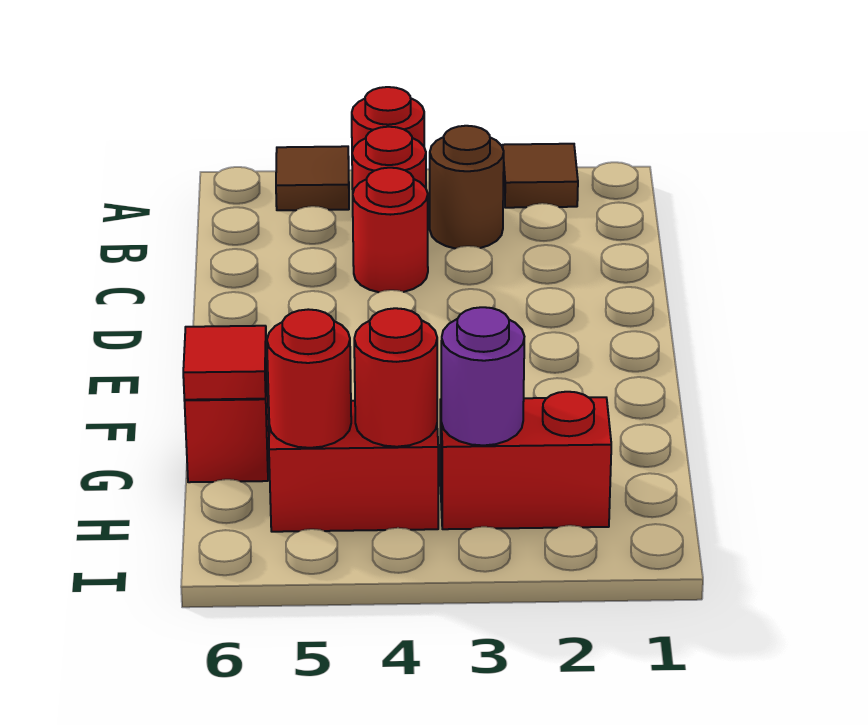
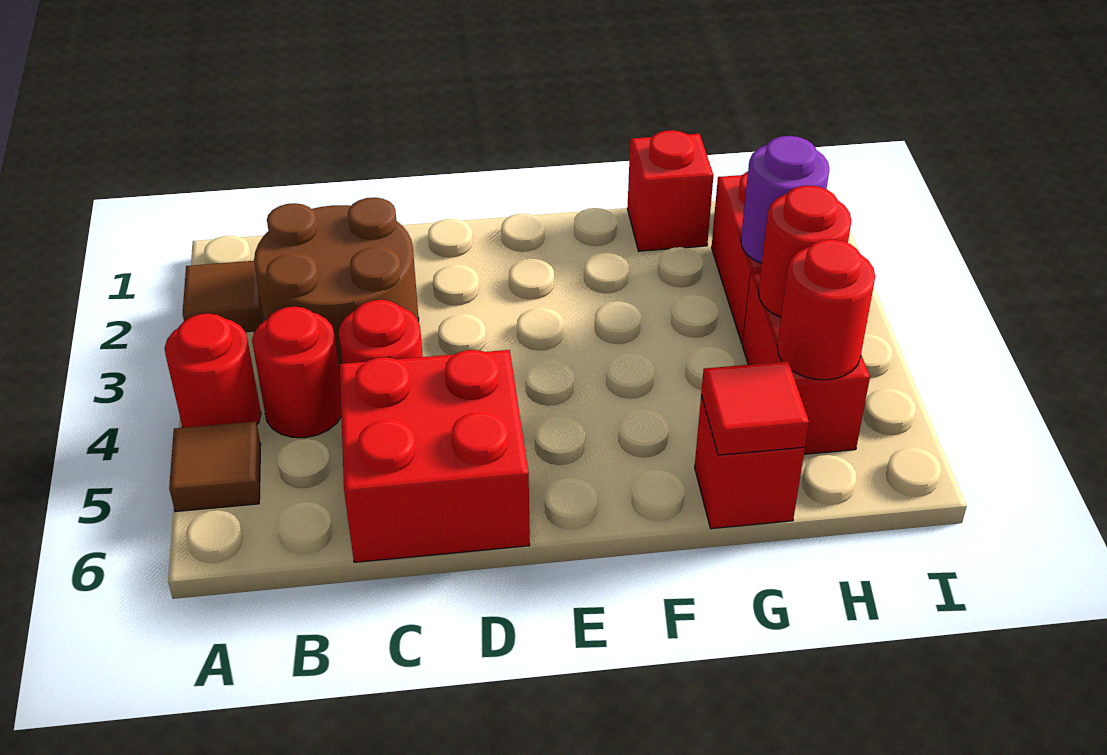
brown round brick B3 level 1 -> brown round brick B2:C3 level 1
none -> red brick C5:D6 level 1
none -> red brick G1 level 1

